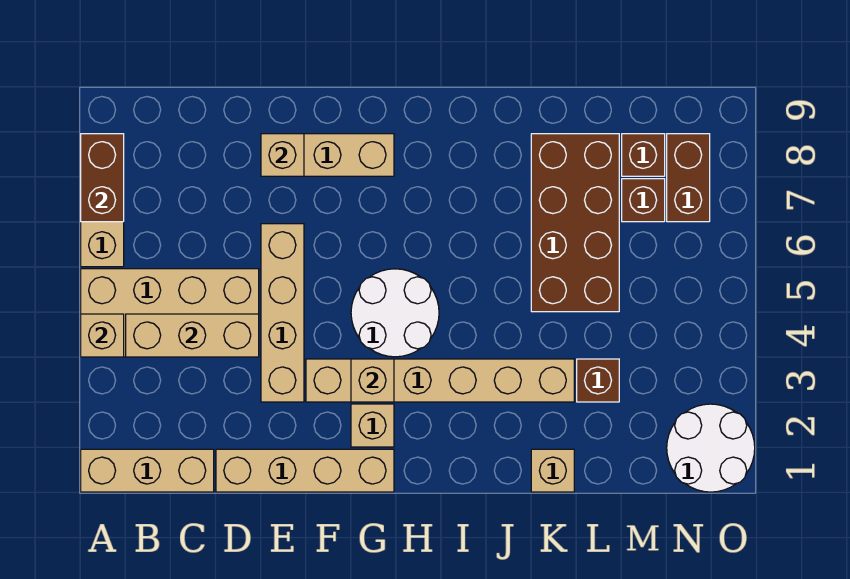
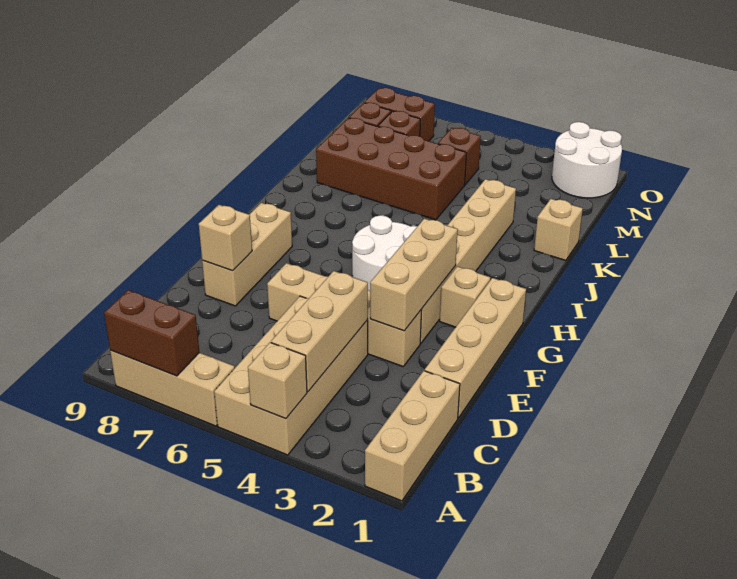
tan brick G3 level 2 -> tan brick E3:G3 level 2
brown brick L3 level 1 -> brown brick M5 level 1

